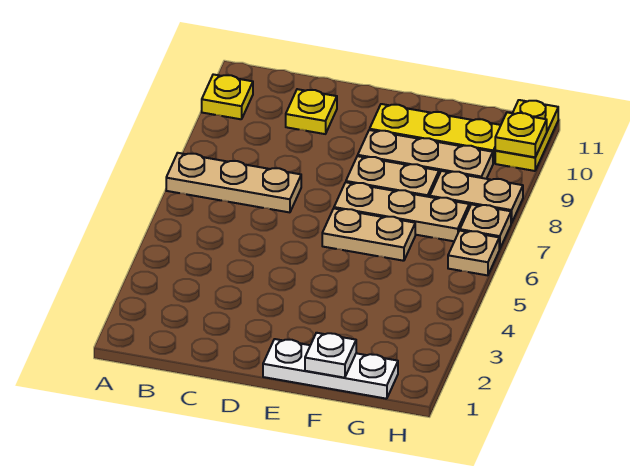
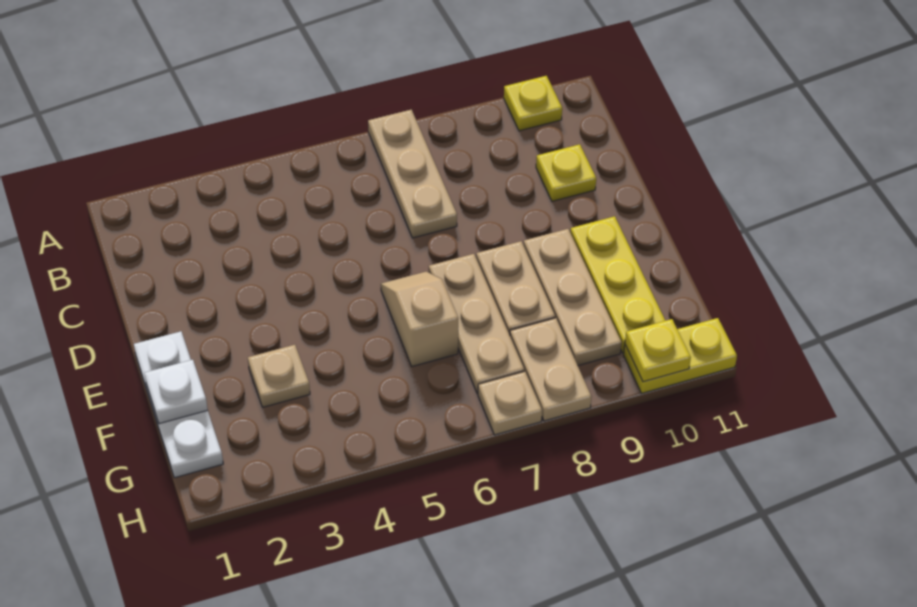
tan plate E6:F6 level 1 -> tan slope E6:F6 level 1 top F
tan plate H6 level 1 -> tan plate F3 level 1

